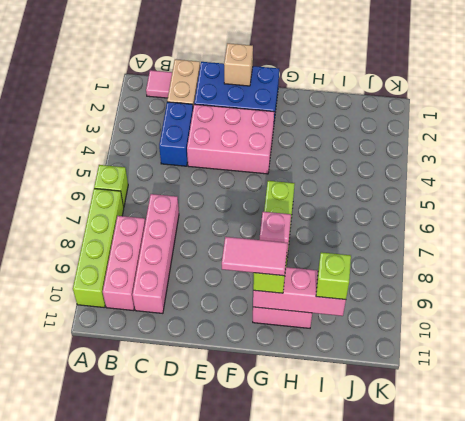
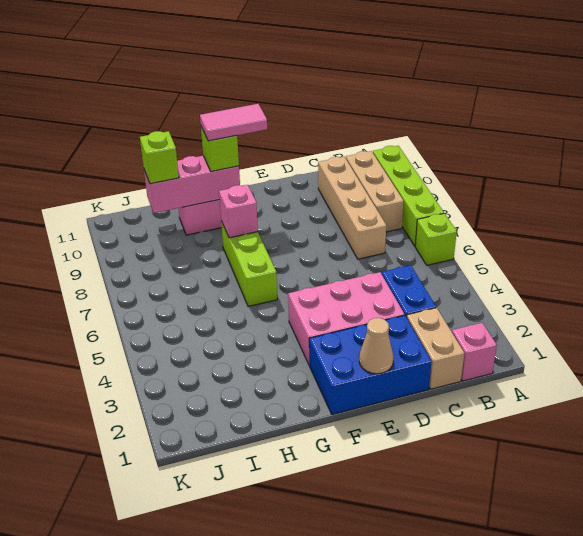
pink tile B1 level 1 -> pink brick B1 level 1
pink brick B8:B10 level 1 -> tan brick B8:B10 level 1
pink brick C7:C10 level 1 -> tan brick C7:C10 level 1
tan brick E1 level 2 -> tan cone E1 level 2

